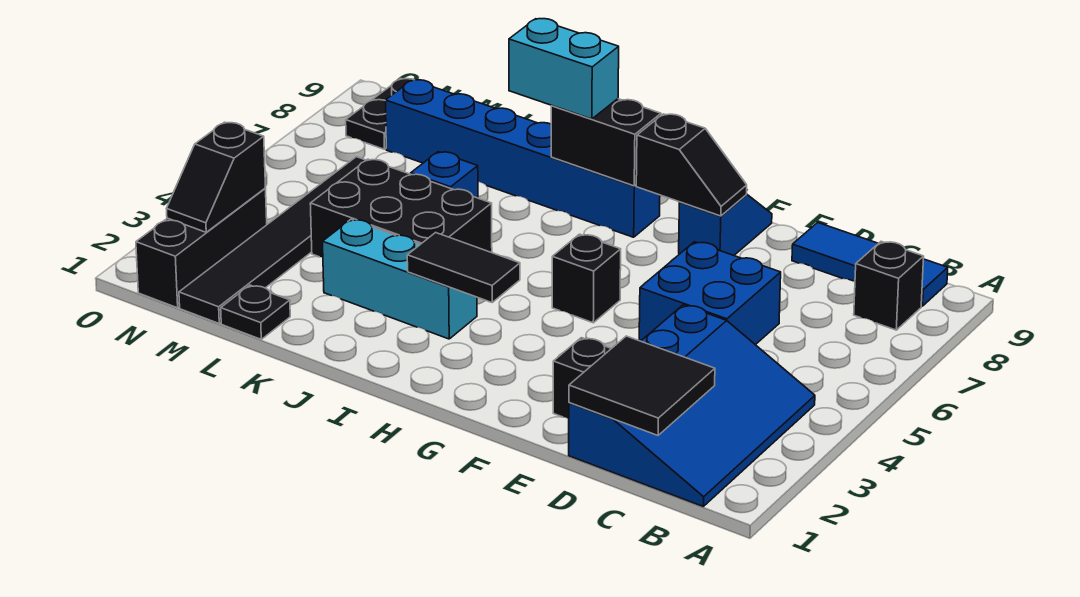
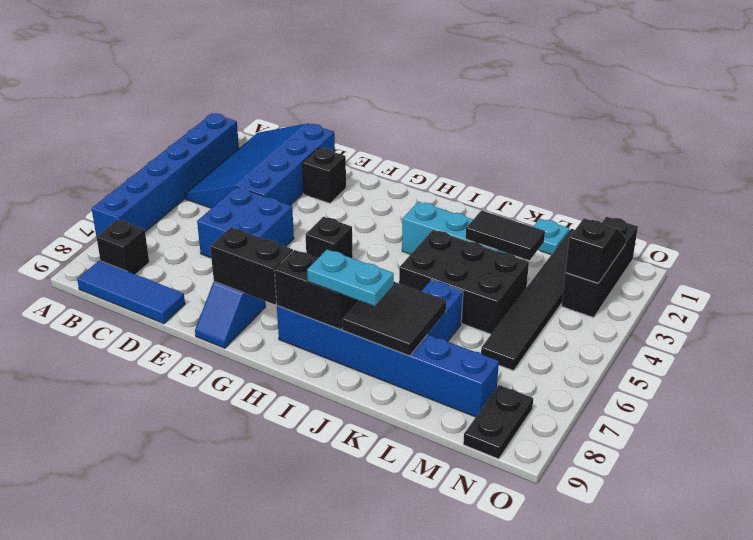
none -> blue brick A2:A7 level 1
black tile C1:D2 level 2 -> black tile J7:K8 level 2
black slope F8:G8 level 2 top G -> black brick F8:G8 level 2
black tile H3:I3 level 2 -> black tile K3:L3 level 2
cyan brick I8:J8 level 3 -> cyan plate I8:J8 level 3
black plate L1 level 1 -> cyan plate L1 level 1

